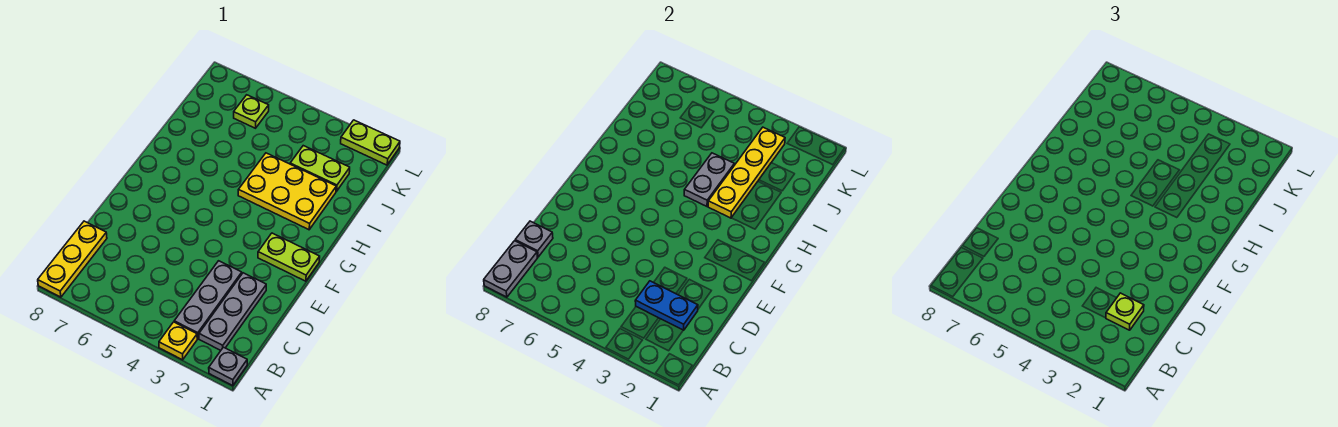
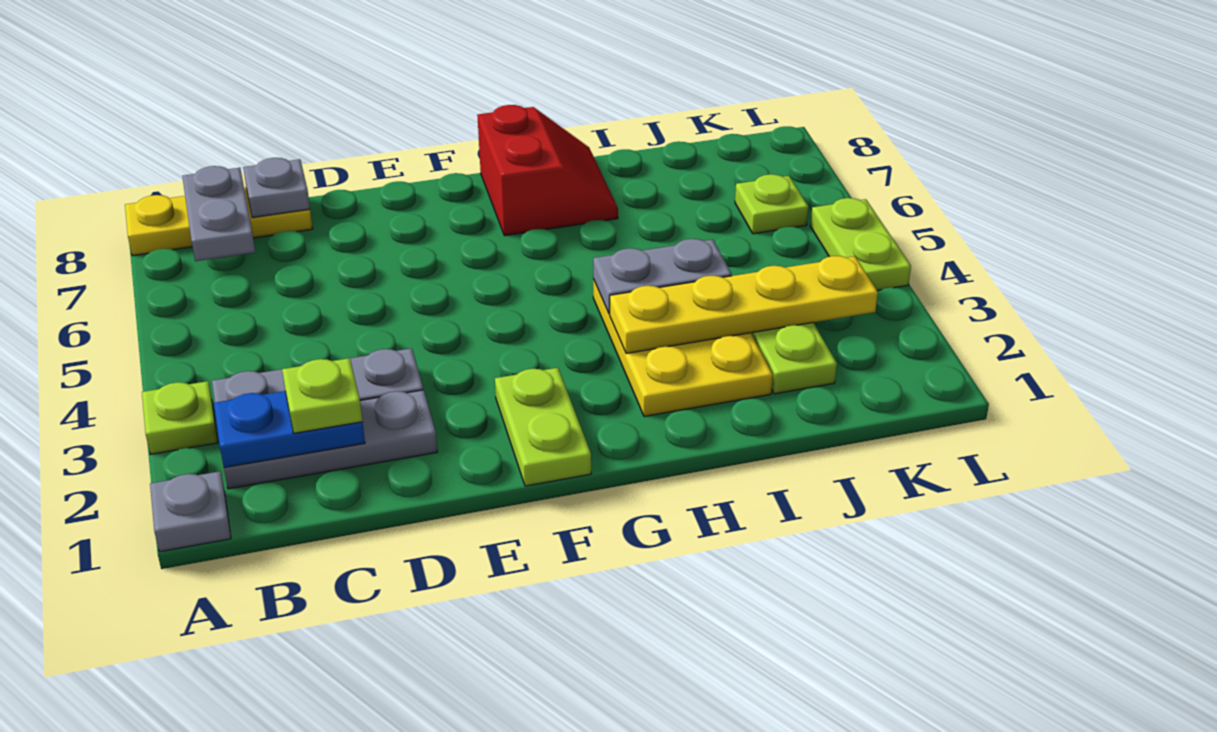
yellow plate A3 level 1 -> lime plate A3 level 1
grey plate A8:B8 level 2 -> grey plate B7:B8 level 2
blue plate C2:C3 level 2 -> blue plate B2:C2 level 2
none -> red slope G7:H8 level 1 top G
lime plate L1:L2 level 1 -> lime plate L4:L5 level 1

